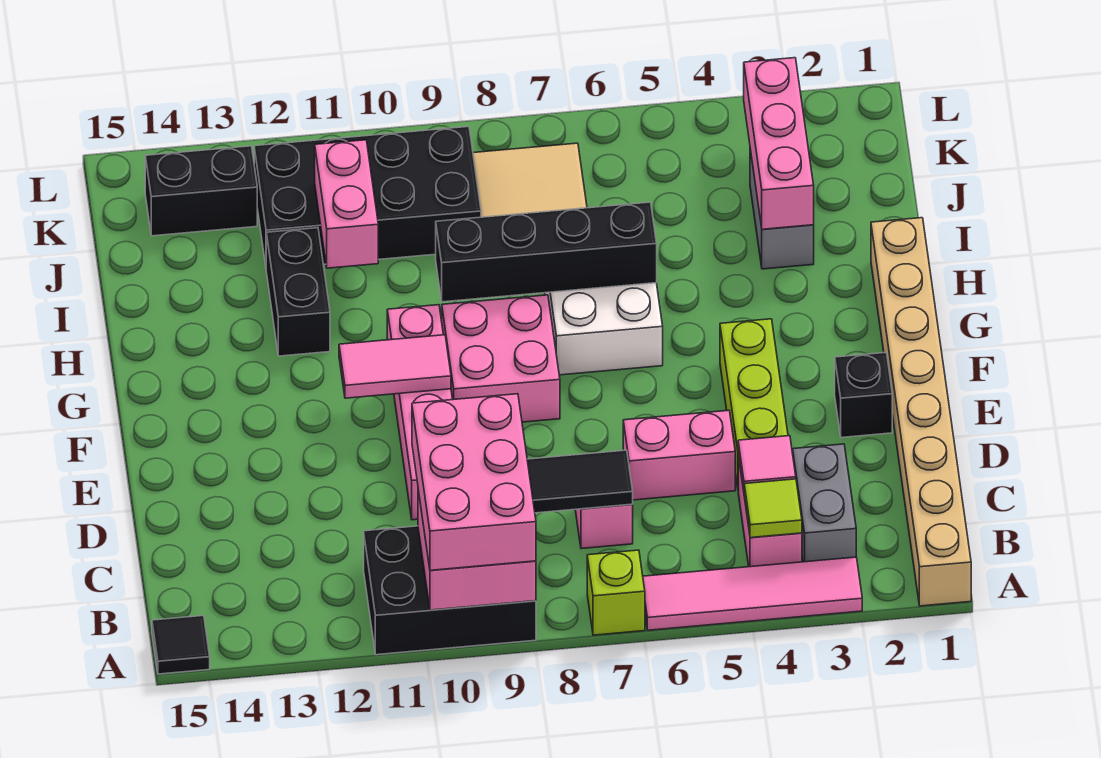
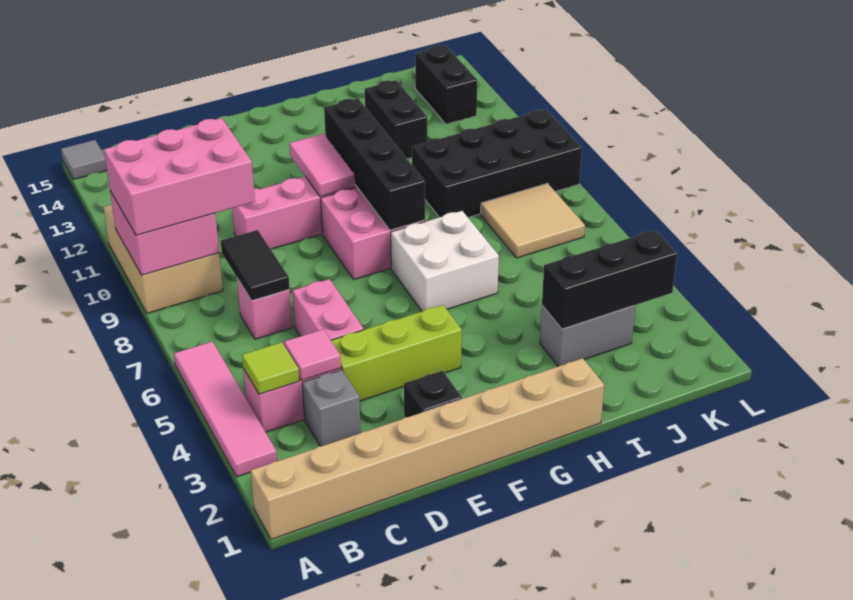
lime brick A7 level 1 -> none
black brick A9:B11 level 1 -> tan brick A9:B11 level 1
black tile A15 level 1 -> grey tile A15 level 1
grey brick B3:C3 level 1 -> grey brick C3 level 1
black brick H6:H9 level 2 -> black brick G8:G11 level 2
black brick H12:I12 level 1 -> black brick I12:I13 level 1
pink brick I3:K3 level 2 -> black brick I3:K3 level 2
pink brick I11:J11 level 2 -> none
black brick J9:K12 level 1 -> black brick I9:L10 level 1

